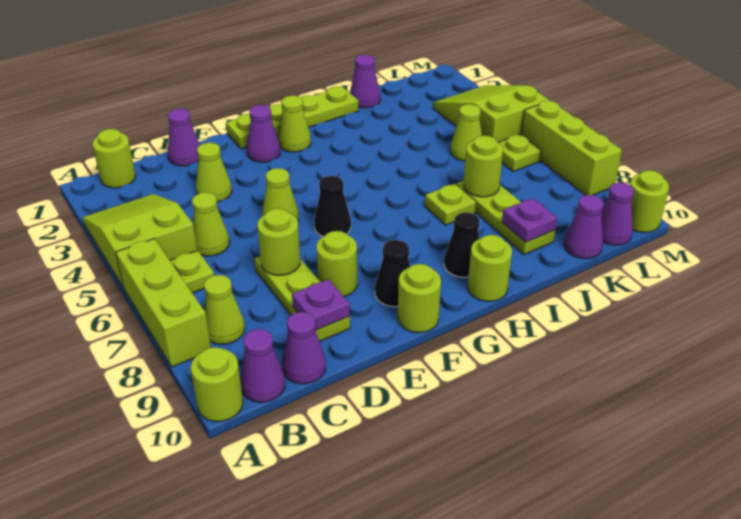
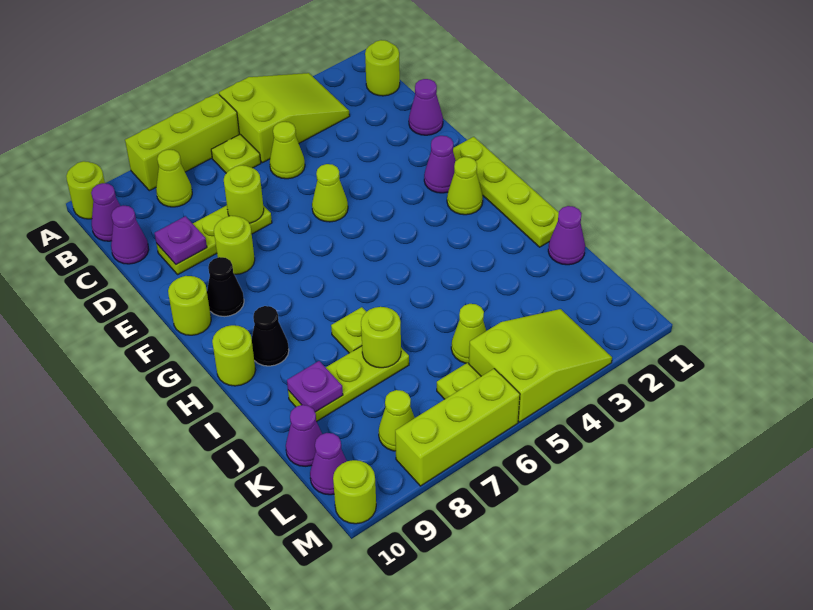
lime cone D3 level 1 -> lime cone L8 level 1
black cone F6 level 1 -> none

